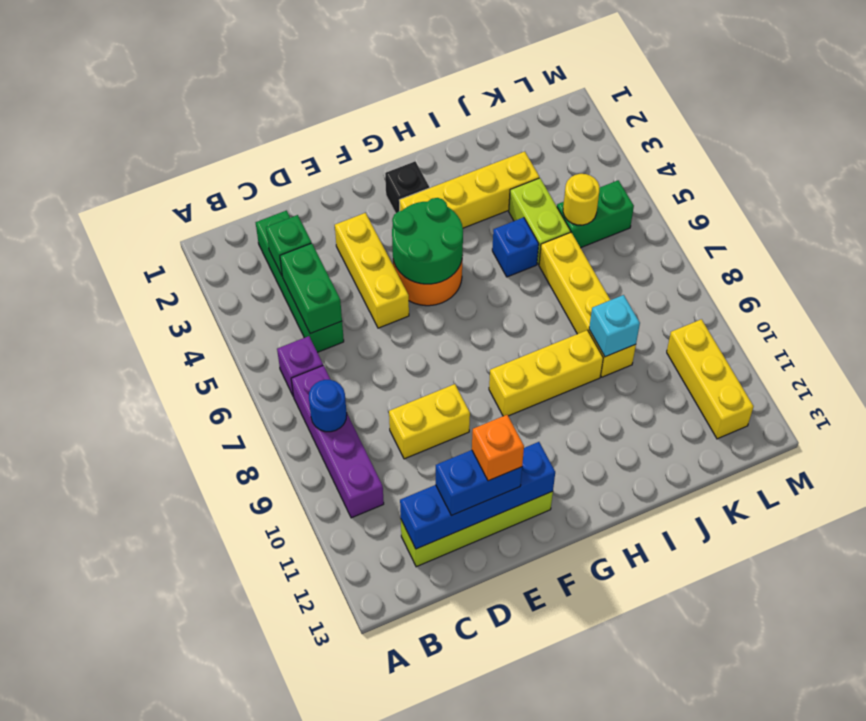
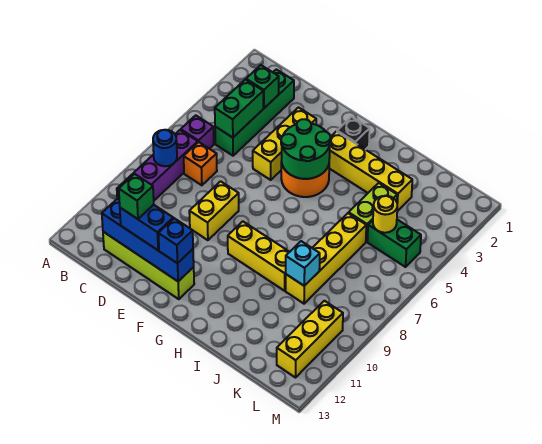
yellow brick D9:E9 level 1 -> yellow brick E8:E9 level 1
none -> green brick D12 level 4
orange brick E12 level 4 -> orange brick C7 level 1
blue brick I5 level 1 -> blue brick F12 level 3

